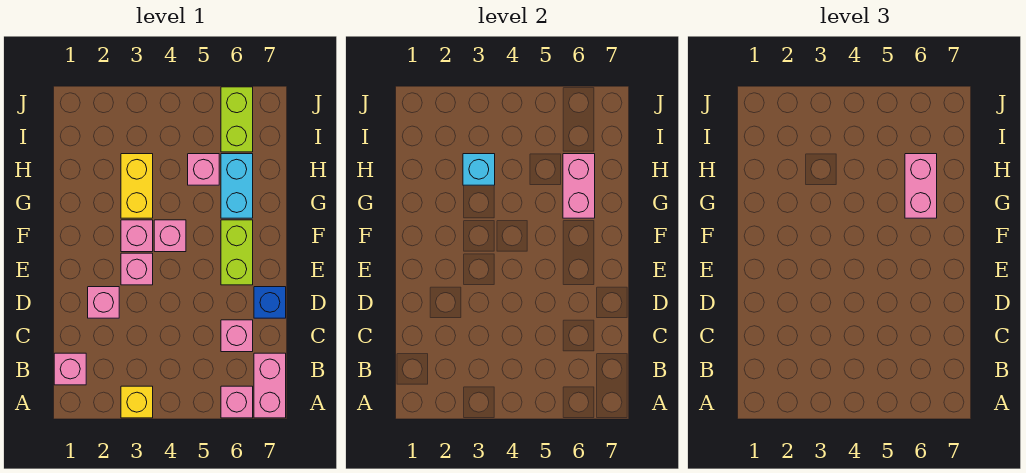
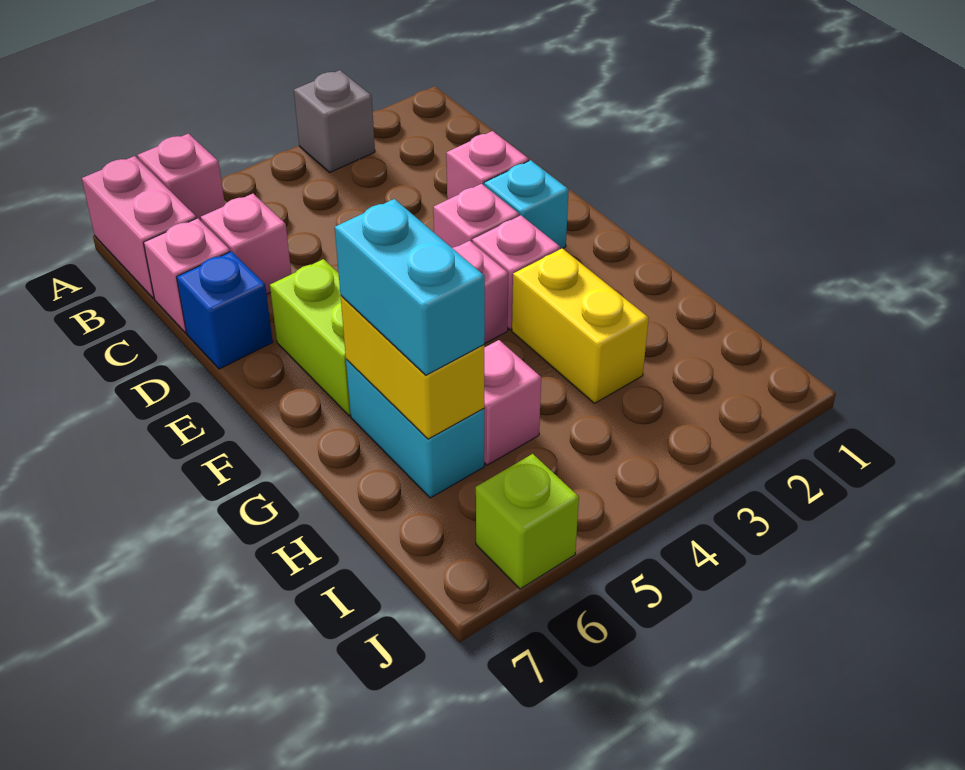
yellow brick A3 level 1 -> grey brick A3 level 1
pink brick B1 level 1 -> pink brick C7 level 1
pink brick G6:H6 level 2 -> yellow brick G6:H6 level 2
pink brick G6:H6 level 3 -> cyan brick G6:H6 level 3
cyan brick H3 level 2 -> cyan brick E2 level 1
lime brick I6:J6 level 1 -> lime brick J6 level 1

